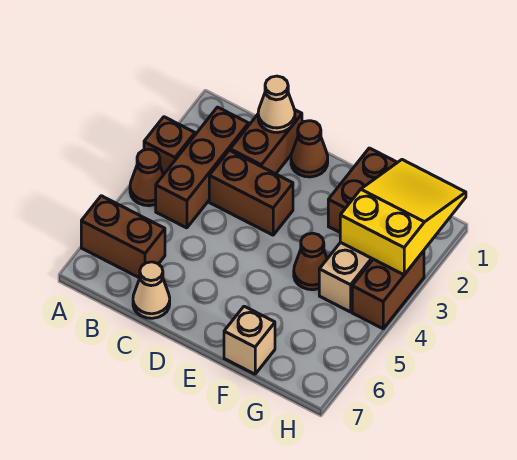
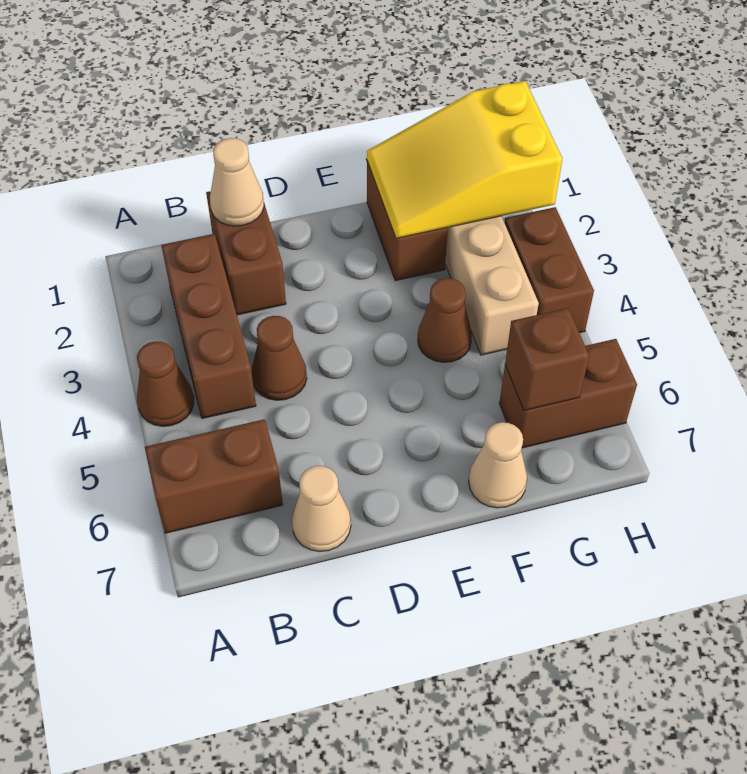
brown brick A3 level 1 -> brown brick G6 level 2
brown brick C3:D3 level 1 -> brown brick G6:H6 level 1
brown cone D1 level 1 -> brown cone C4 level 1
tan brick F7 level 1 -> tan cone F7 level 1
yellow slope G1:H3 level 2 top 3 -> yellow slope F1:H2 level 2 top H

